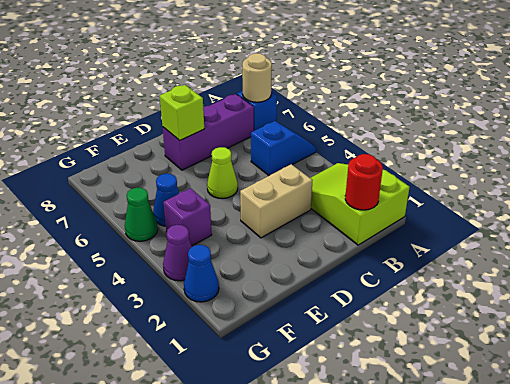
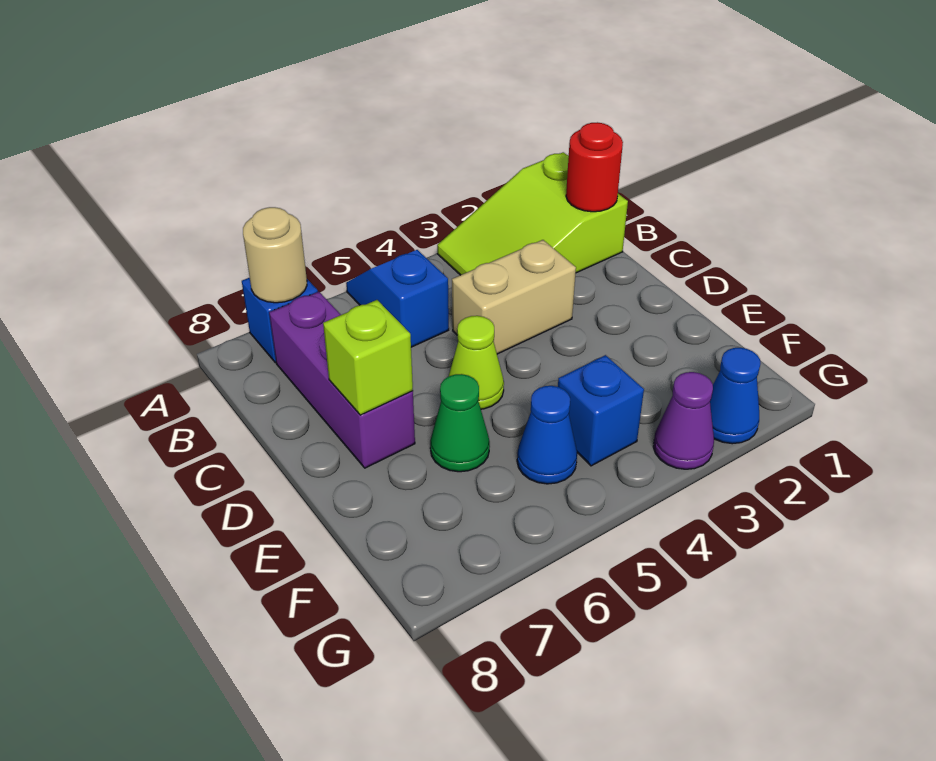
tan brick C3:D3 level 1 -> tan brick C3:C4 level 1
purple brick F4 level 1 -> blue brick F4 level 1
green cone G5 level 1 -> green cone E6 level 1

